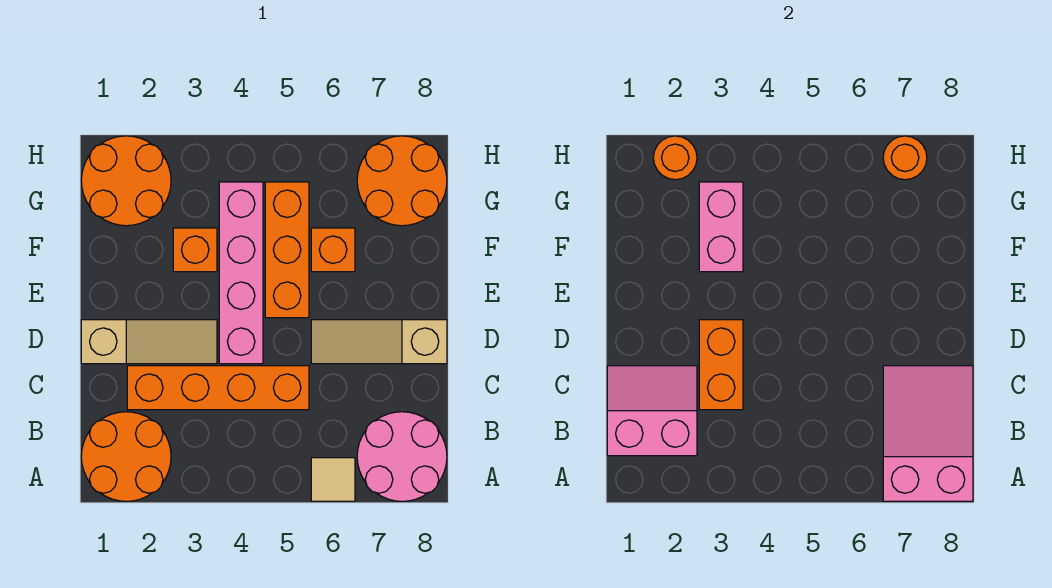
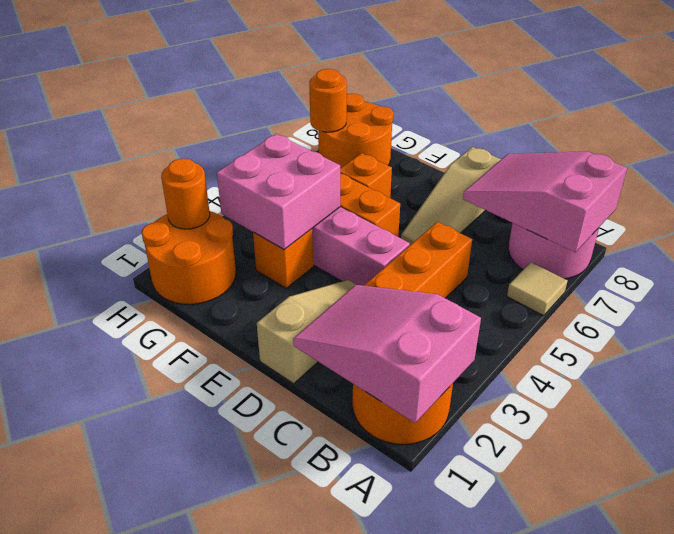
pink slope B1:C2 level 2 top B -> pink slope A1:C2 level 2 top A
orange brick C3:D3 level 2 -> none
pink brick F3:G3 level 2 -> pink brick F3:G4 level 2

